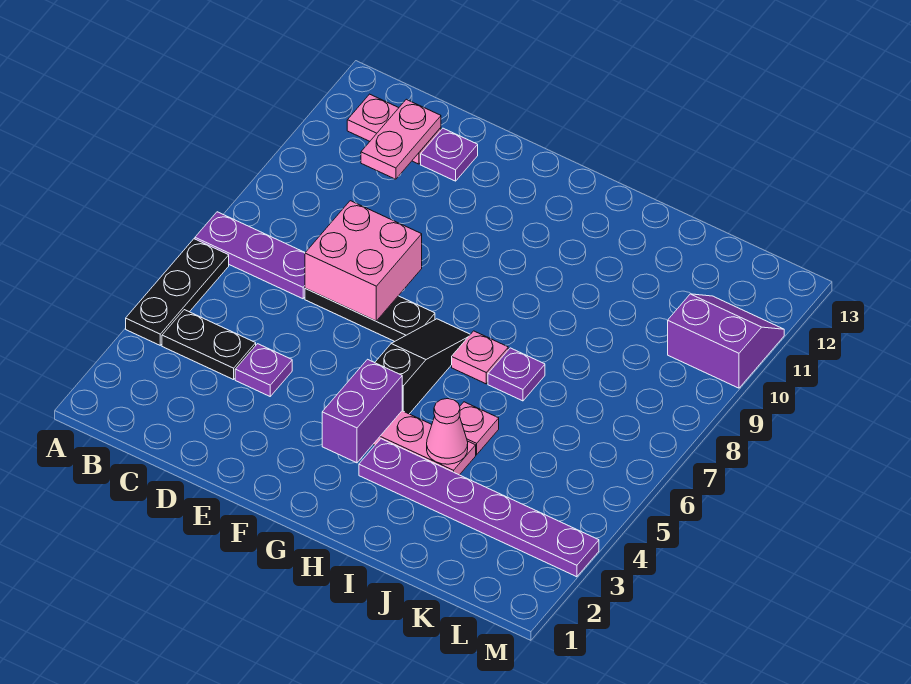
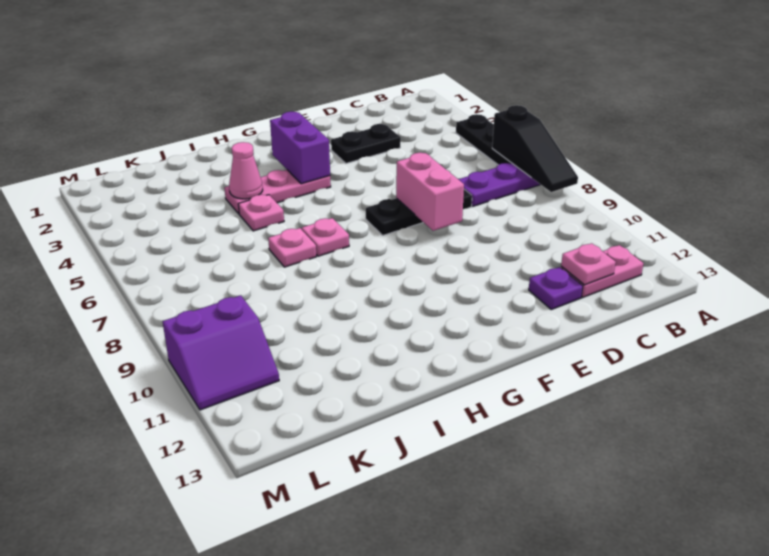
black plate B4:C4 level 1 -> black plate D3:E3 level 1
pink plate C11:C12 level 2 -> pink plate C12 level 2
purple plate D4 level 1 -> none
pink brick D7:E8 level 2 -> pink brick E7:E8 level 2
black slope G5:G7 level 1 top 5 -> black slope A6:A8 level 2 top 6
purple plate H3:M3 level 1 -> none
purple plate I7 level 1 -> pink plate I7 level 1

